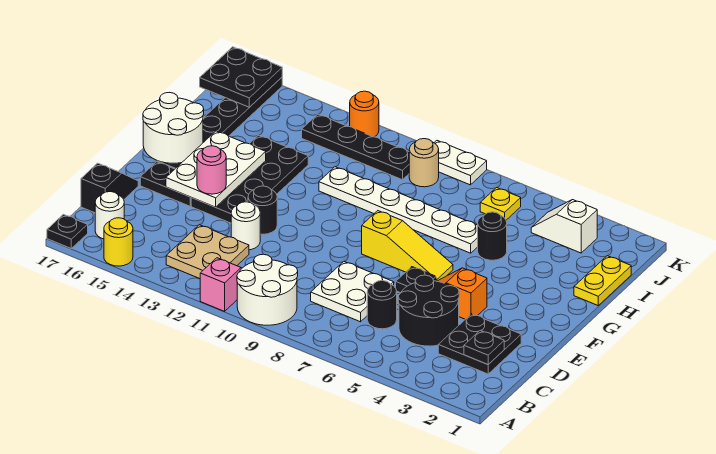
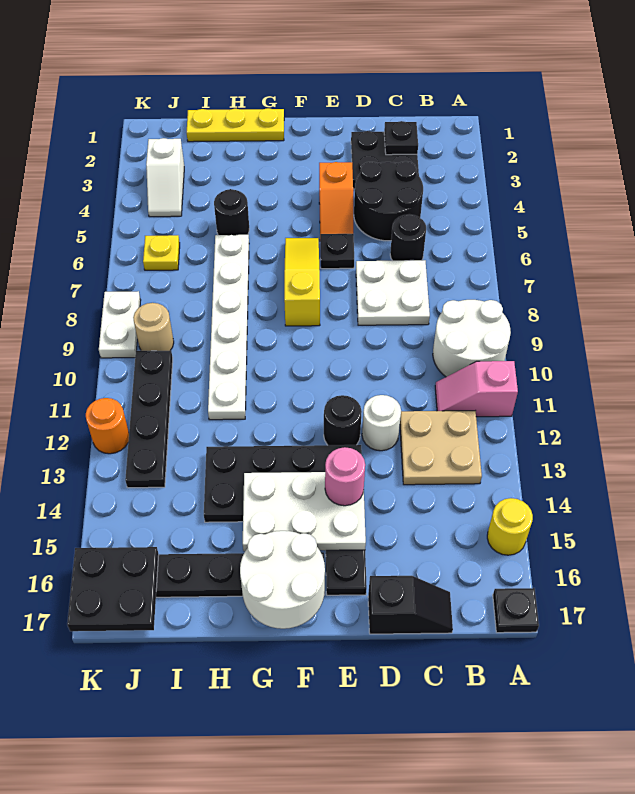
white round brick B16 level 1 -> none
black slope C17:D17 level 1 top C -> black slope C17:D17 level 1 top D
yellow plate H1:I1 level 1 -> yellow plate G1:I1 level 1

